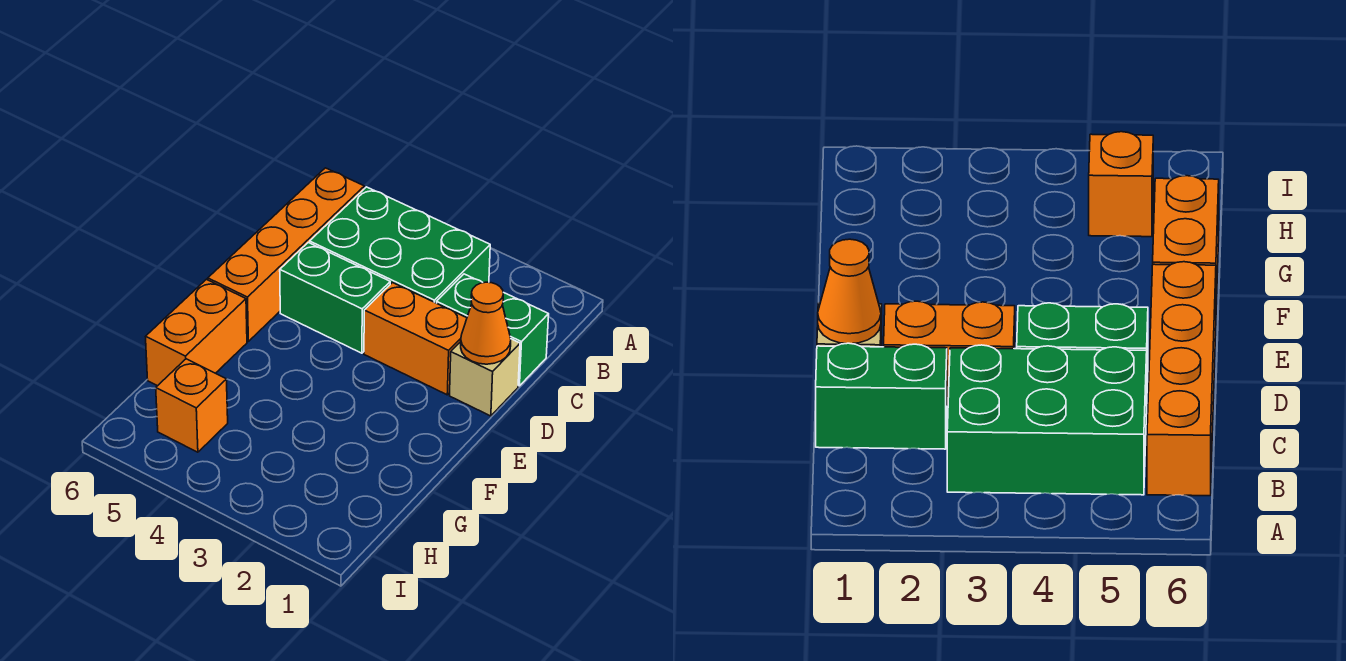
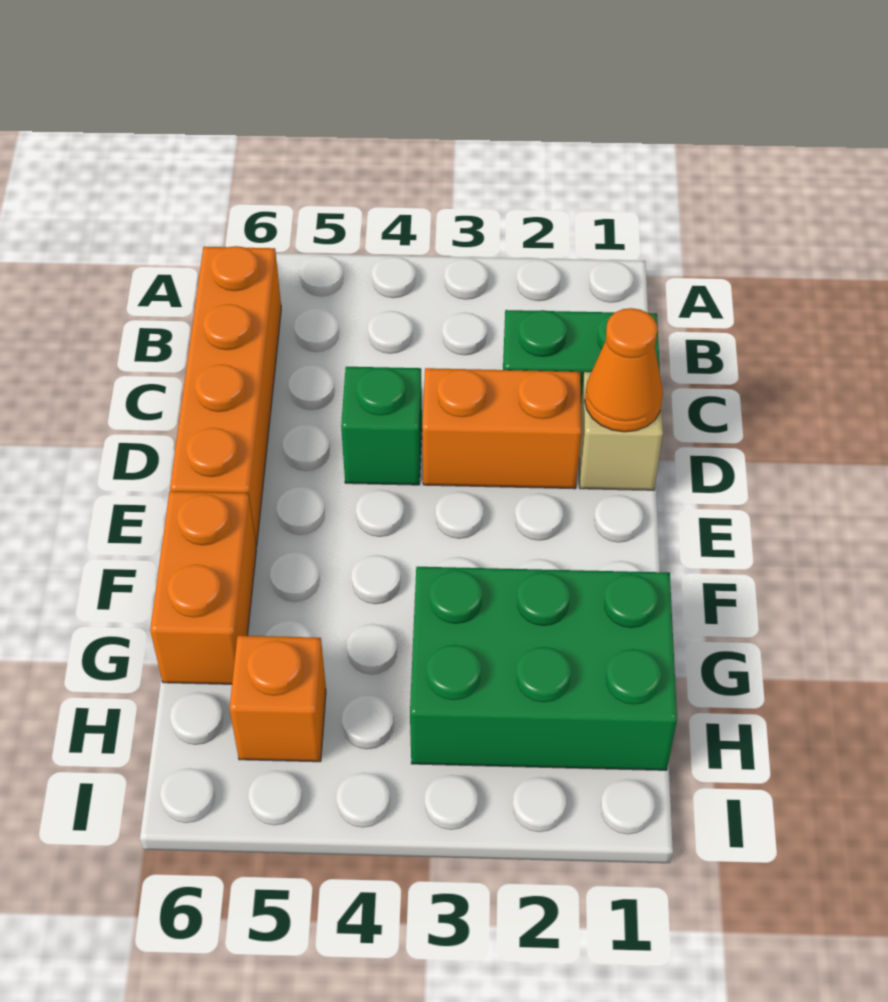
green brick B3:C5 level 1 -> green brick G1:H3 level 1
green brick D4:D5 level 1 -> green brick D4 level 1

